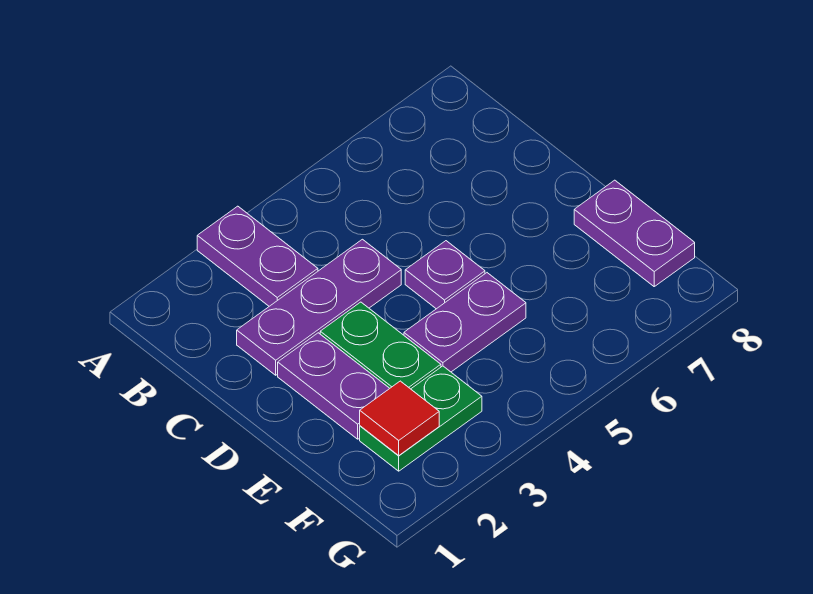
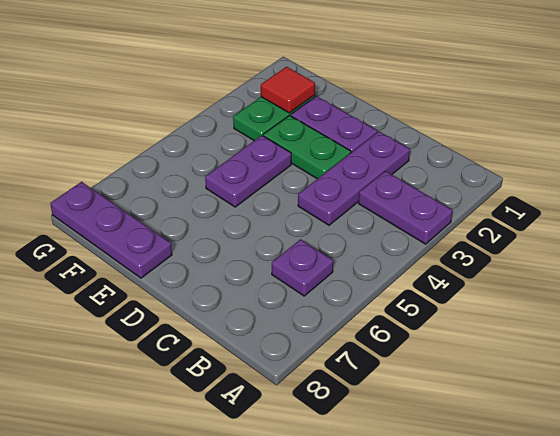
purple plate D5 level 1 -> purple plate B6 level 1
purple plate E8:F8 level 1 -> purple plate E8:G8 level 1

